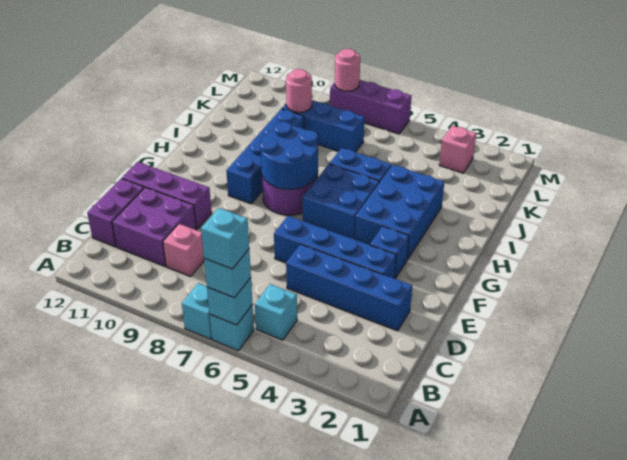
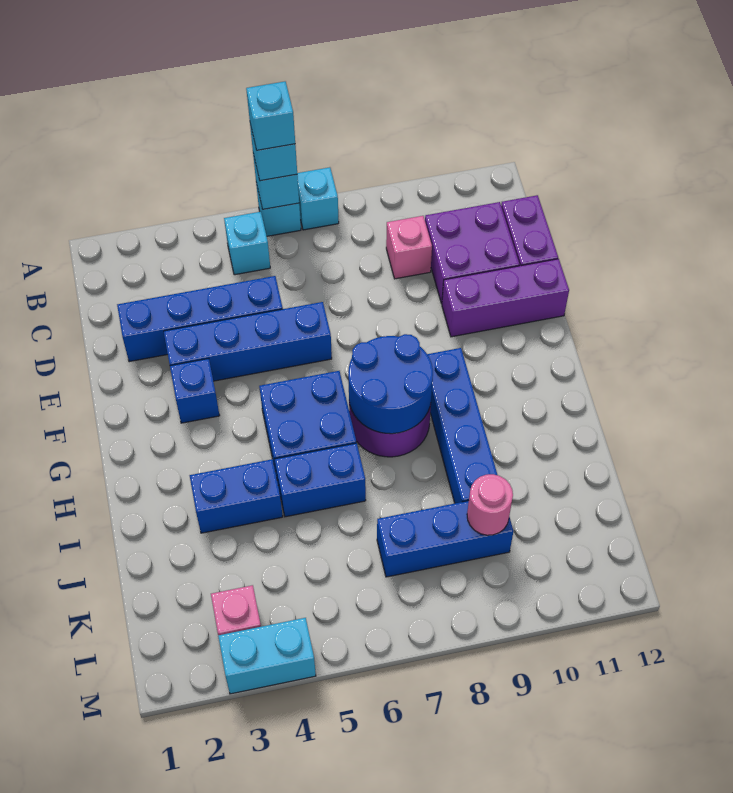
blue brick G3:I4 level 1 -> blue brick I3:I4 level 1
none -> cyan brick M3:M4 level 1
purple brick M6:M8 level 1 -> none
pink round brick M8 level 2 -> none

